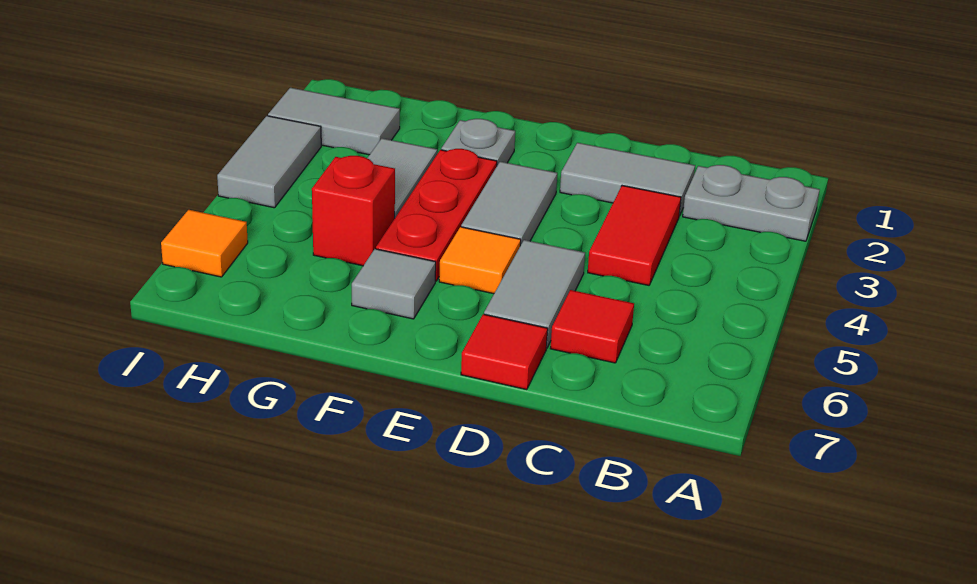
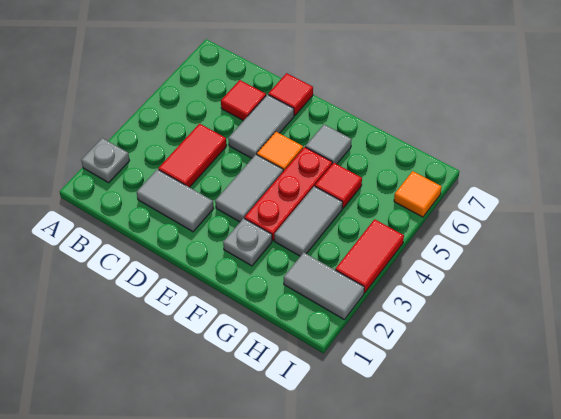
grey plate A2:B2 level 1 -> grey plate A2 level 1
red brick G5 level 1 -> red tile G5 level 1
grey tile I3:I4 level 1 -> red tile I3:I4 level 1

